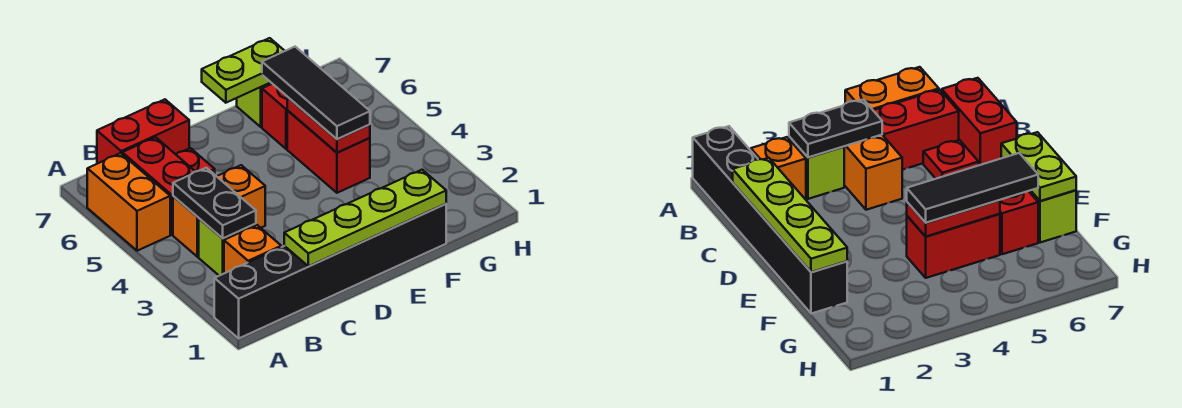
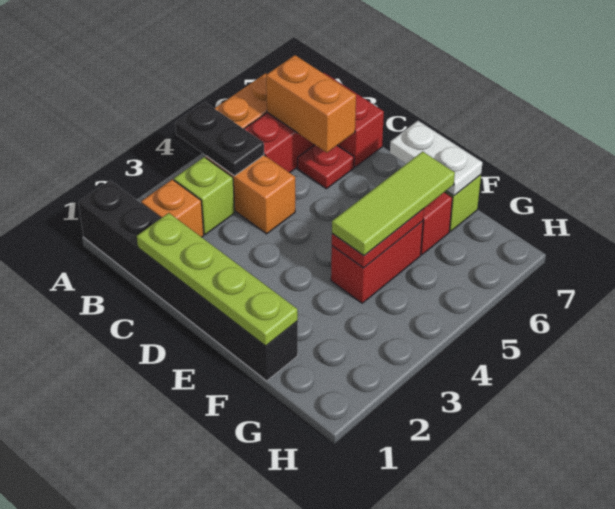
black plate B3:B4 level 2 -> black plate A4:B4 level 2
none -> orange brick B6:C6 level 2
lime plate E7:F7 level 2 -> white plate E7:F7 level 2
black tile F4:F6 level 3 -> lime tile F4:F6 level 3

